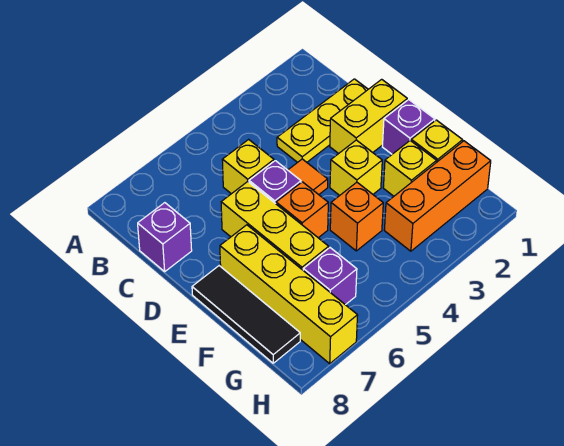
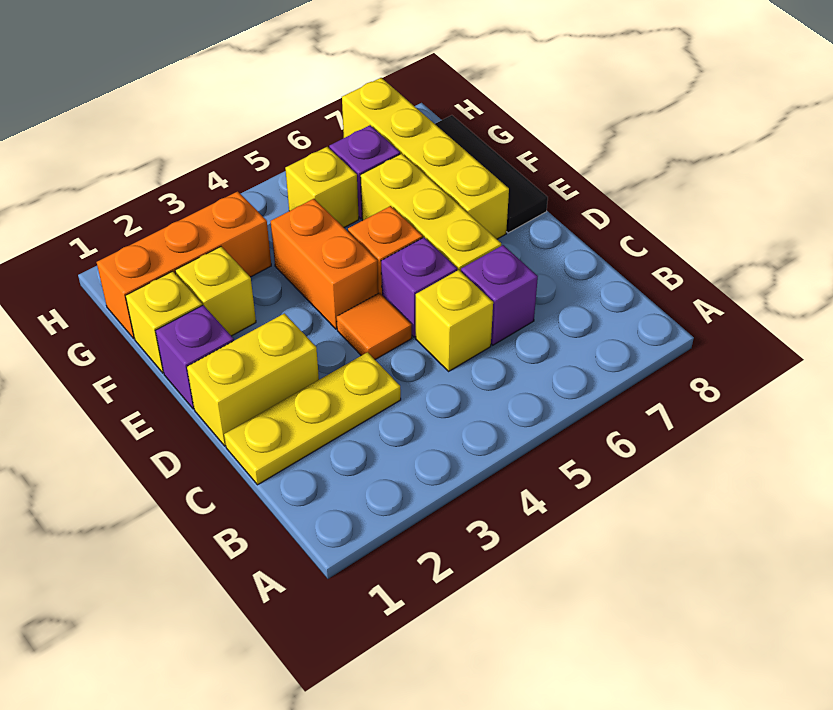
purple brick C8 level 1 -> purple brick C6 level 1
yellow brick E3 level 1 -> yellow brick G5 level 1
orange brick F4 level 1 -> orange brick E4:F4 level 1

